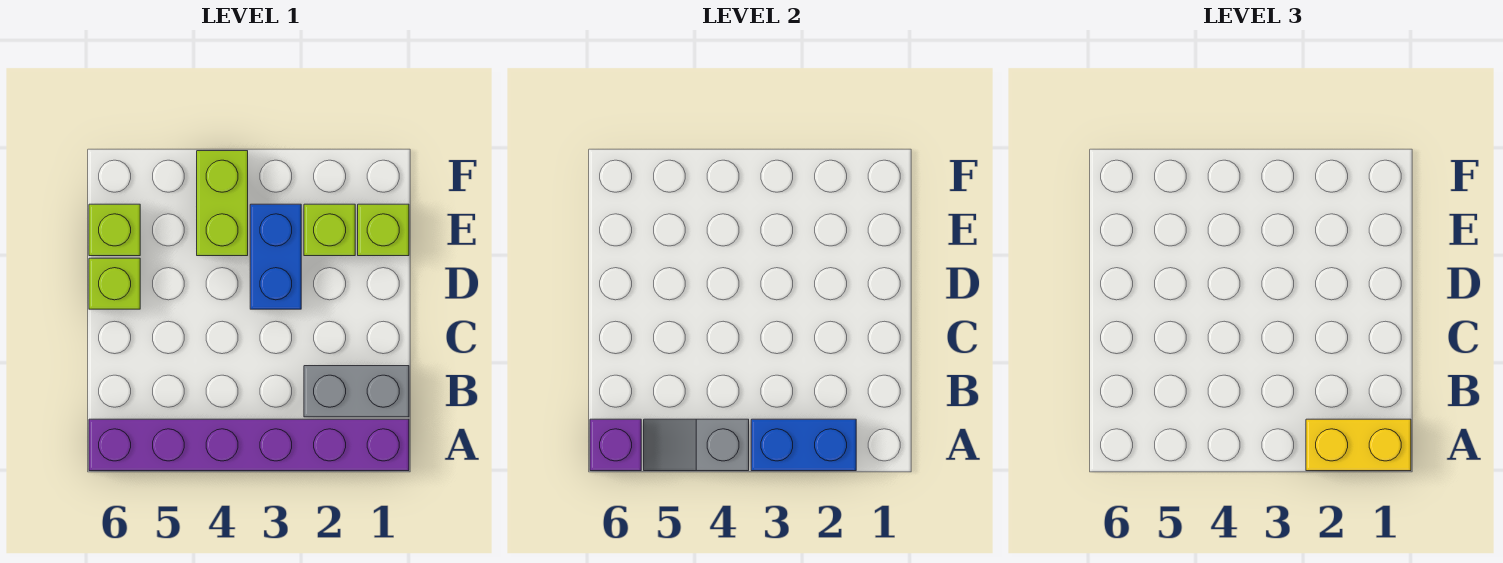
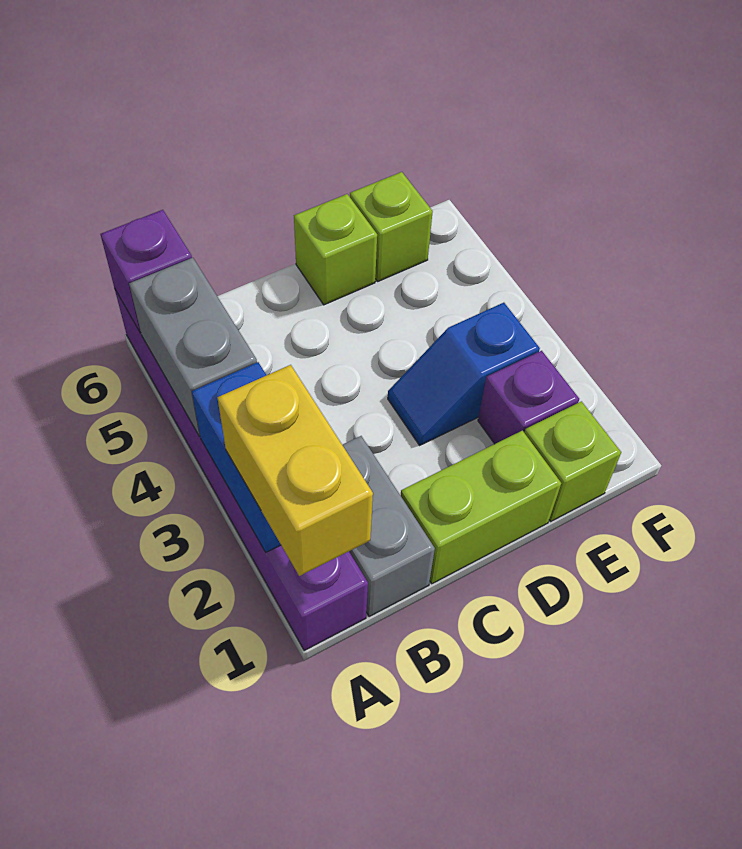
grey slope A4:A5 level 2 top 4 -> grey brick A4:A5 level 2
blue brick D3:E3 level 1 -> blue slope D3:E3 level 1 top E
lime brick E2 level 1 -> purple brick E2 level 1
lime brick E4:F4 level 1 -> lime brick C1:D1 level 1

